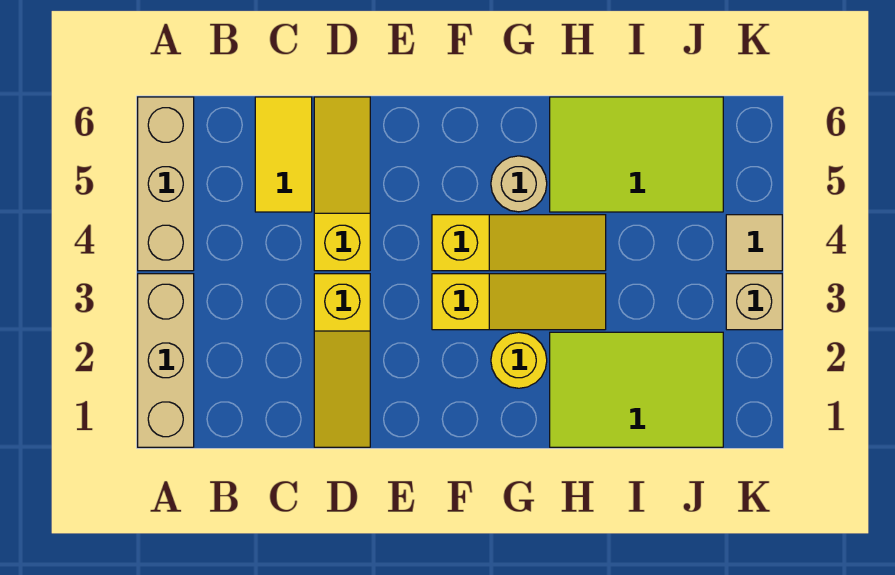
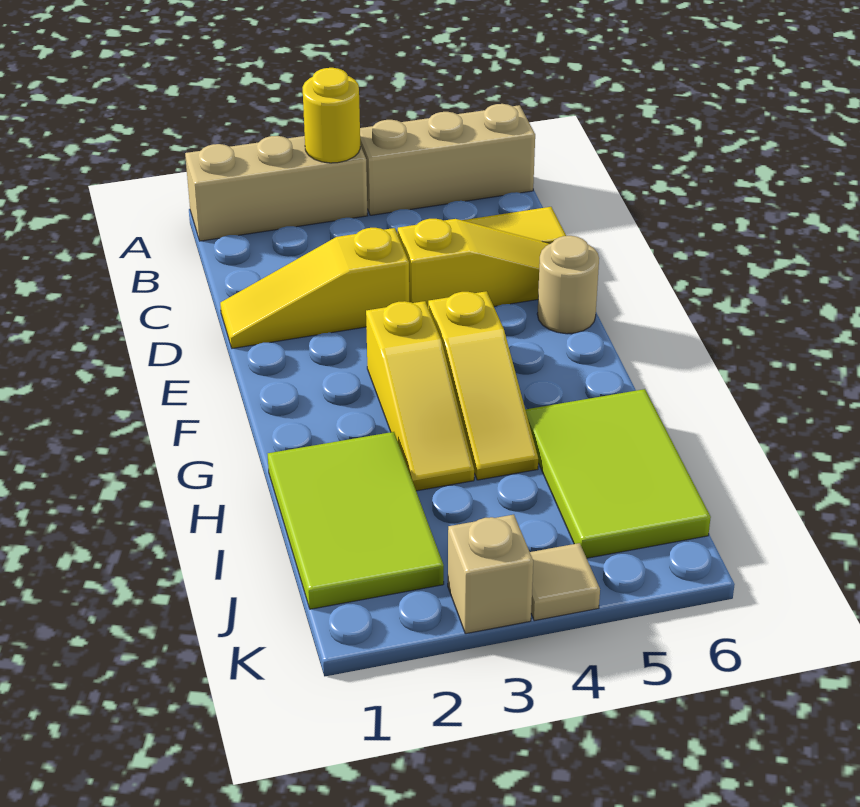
yellow round brick G2 level 1 -> yellow round brick A3 level 2
tan round brick G5 level 1 -> tan round brick E6 level 1

